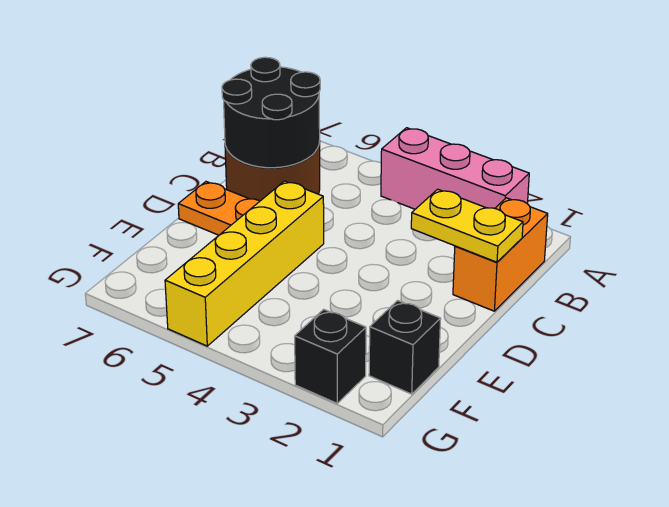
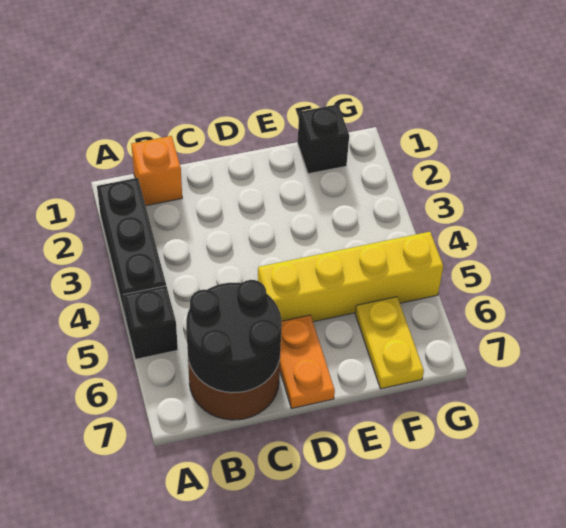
pink brick A2:A4 level 1 -> black brick A2:A4 level 1
orange brick B1:C1 level 1 -> orange brick B1 level 1
yellow plate C1:C2 level 2 -> yellow plate F6:F7 level 1
black brick G2 level 1 -> black brick A5 level 1

